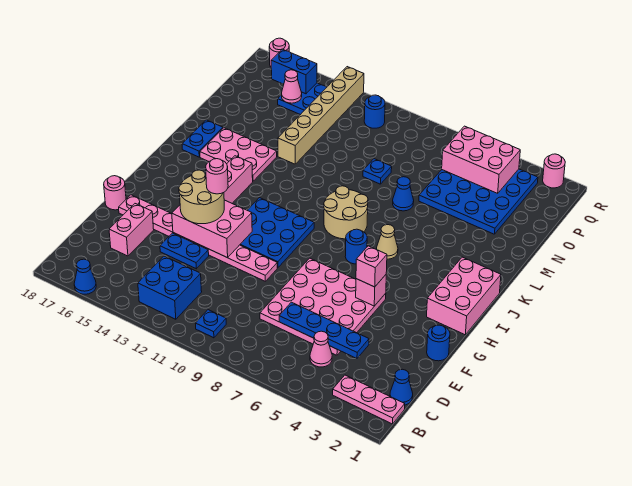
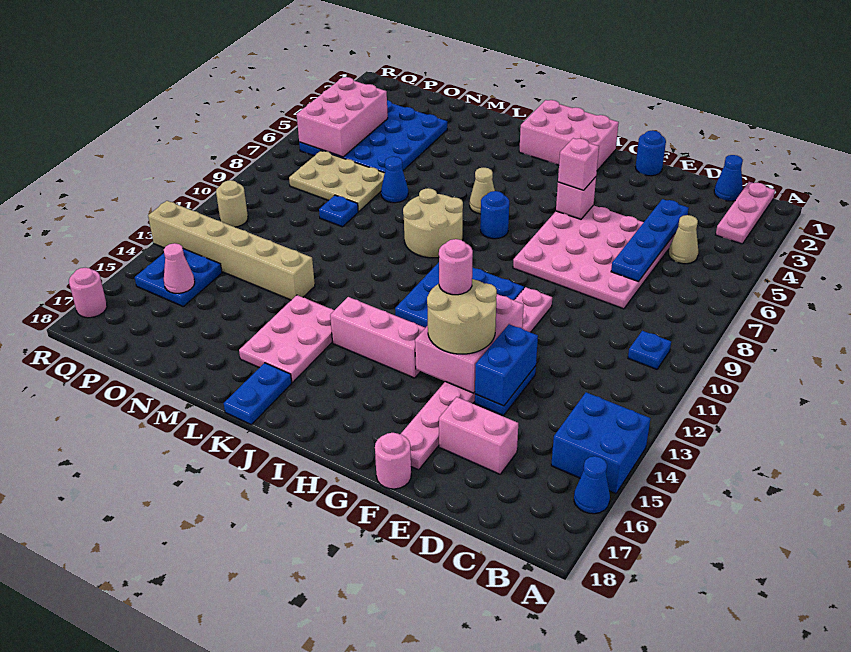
blue brick B12:C13 level 1 -> blue brick A14:B15 level 1
pink cone C5 level 1 -> tan cone C5 level 1
blue plate K17:L17 level 1 -> blue plate K17:K18 level 1
none -> tan plate N7:P8 level 1
blue round brick Q11 level 1 -> tan round brick Q11 level 1
blue brick Q15:Q16 level 2 -> blue brick E13:E14 level 2
pink round brick R2 level 1 -> none

